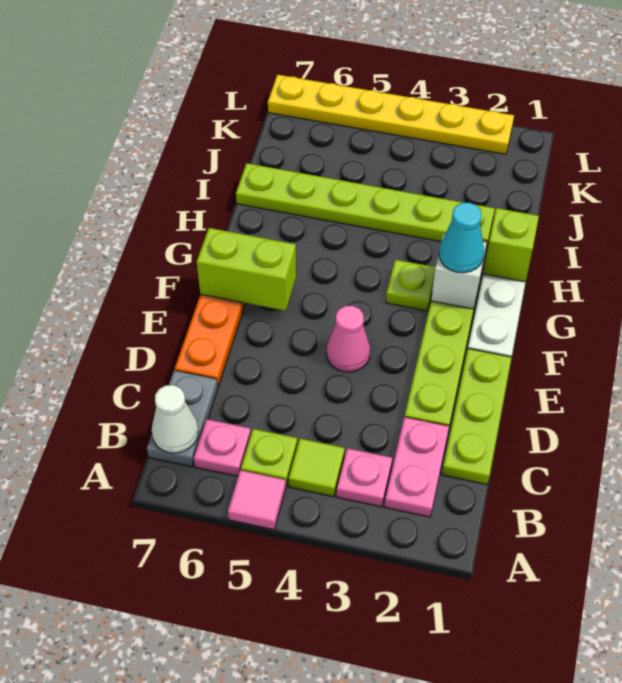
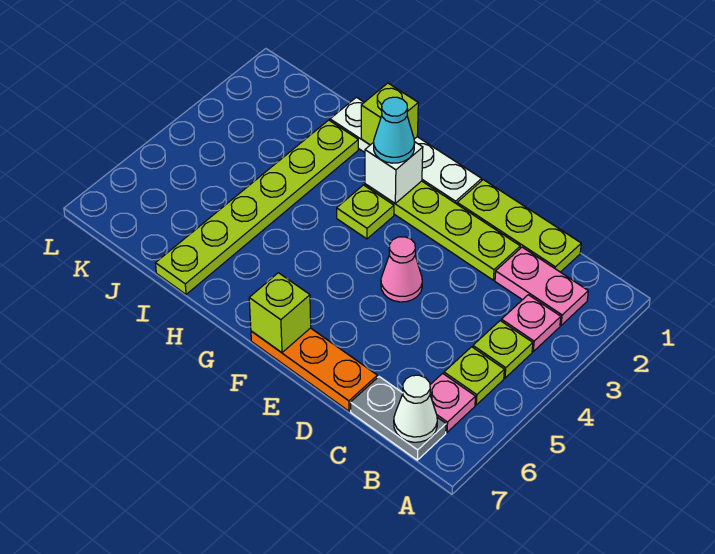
pink tile A5 level 1 -> none
lime tile B4 level 1 -> lime plate B4 level 1
lime brick F6:F7 level 2 -> lime brick F7 level 2
yellow plate L2:L7 level 1 -> none

